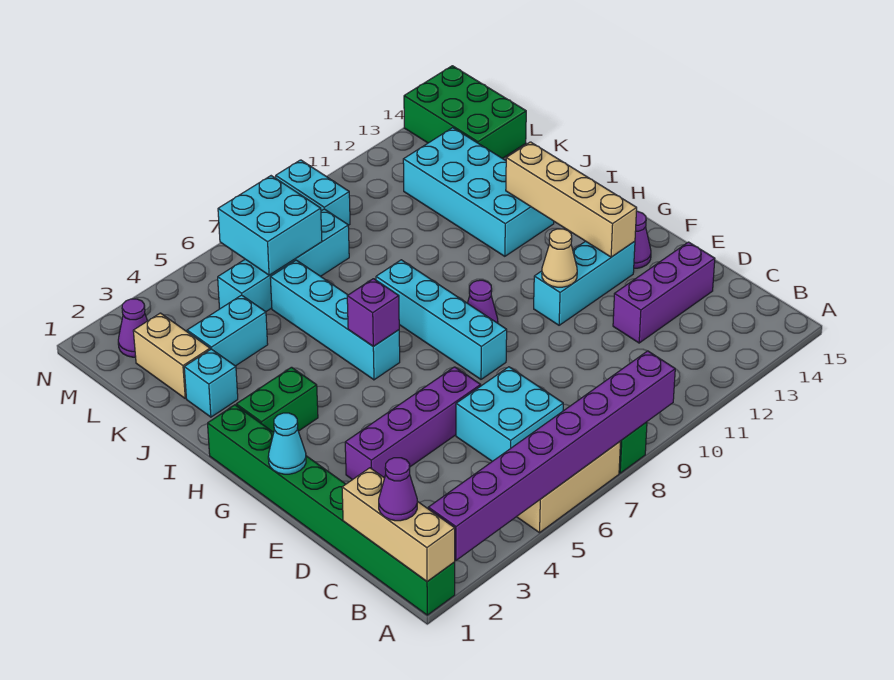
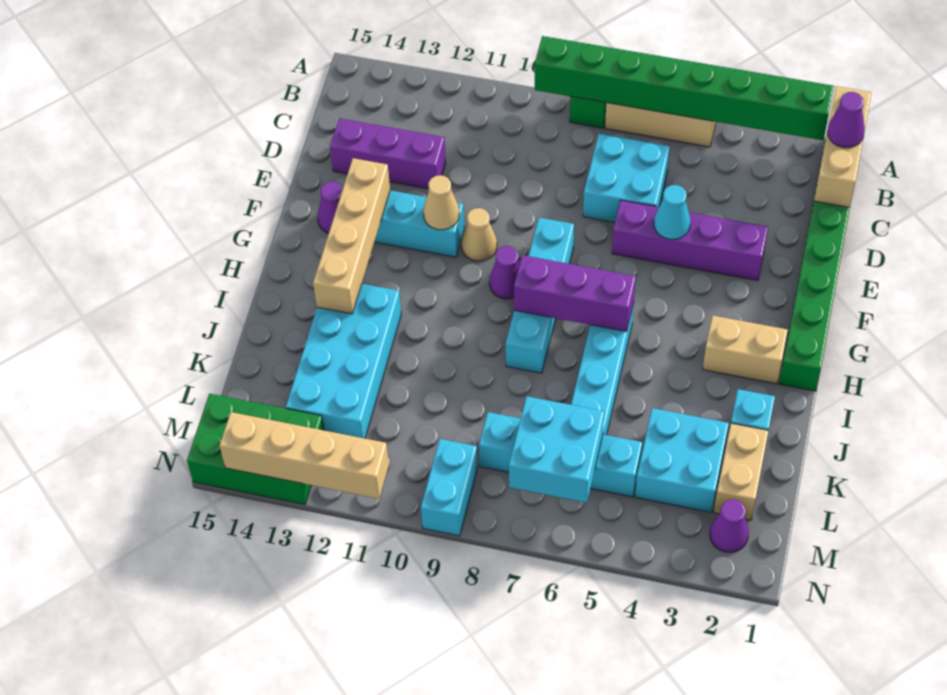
purple brick A2:A9 level 2 -> green brick A2:A9 level 2
cyan cone F1 level 2 -> cyan cone E5 level 2
none -> tan cone F10 level 1
green brick H2:H3 level 1 -> tan brick H2:H3 level 1
purple brick H6 level 2 -> purple brick H6:H8 level 2
cyan brick K3:K4 level 1 -> cyan brick K3:L4 level 1
green brick L14:N15 level 1 -> green brick M13:N15 level 1
none -> tan brick N11:N14 level 2

